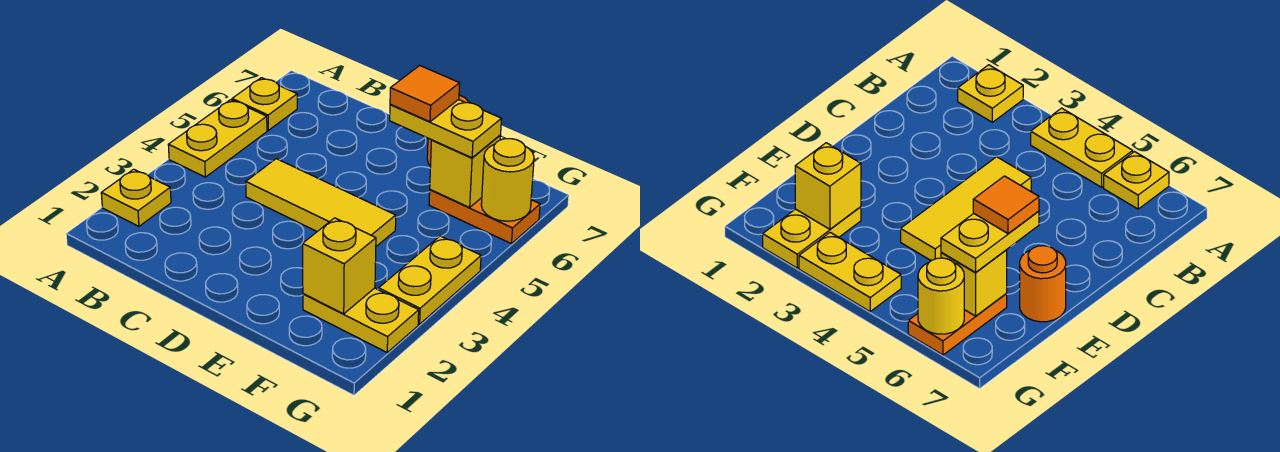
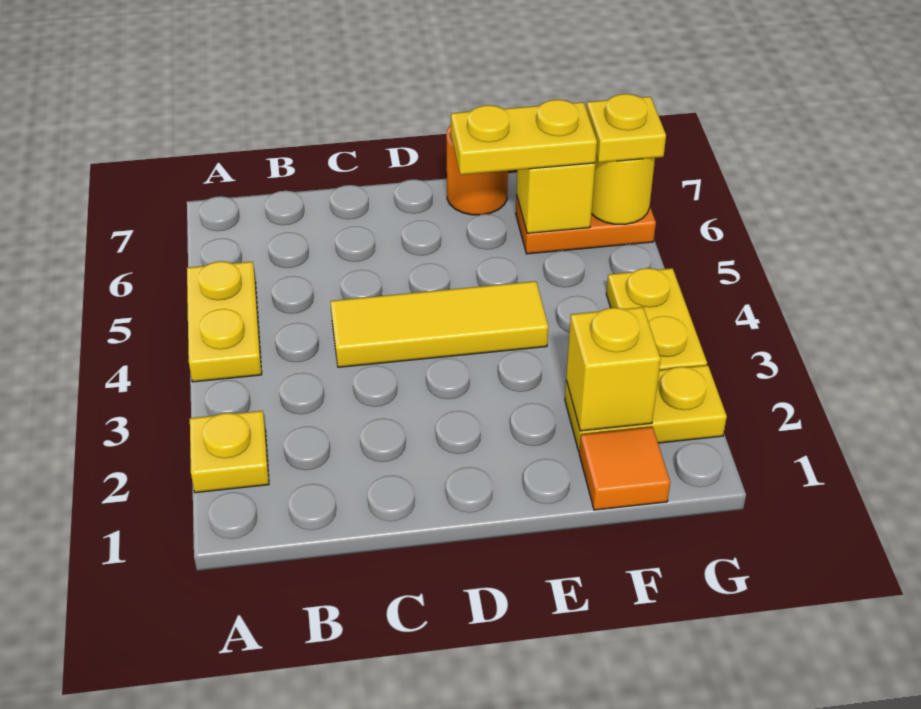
yellow plate A6 level 1 -> yellow plate G6 level 3
orange tile E6 level 4 -> orange tile F1 level 1

